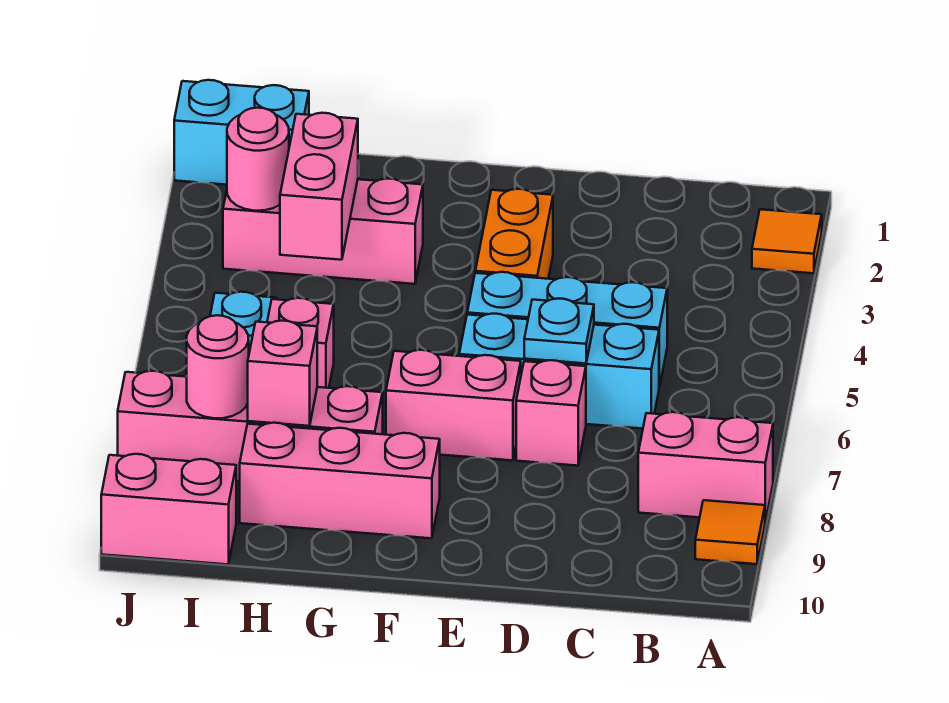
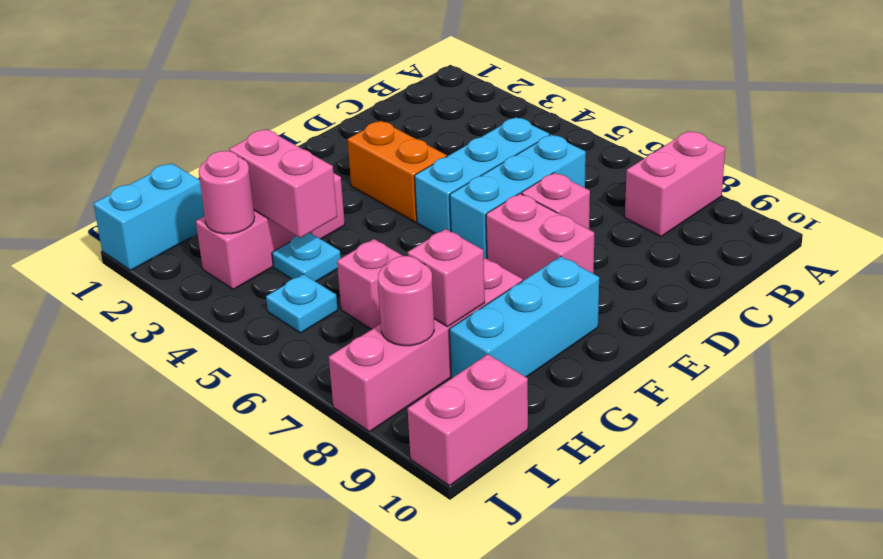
orange tile A2 level 1 -> none
orange tile A9 level 1 -> none
cyan plate D6 level 2 -> cyan plate H4 level 1
pink brick E7:F7 level 1 -> pink brick E7:E8 level 1
pink brick F9:H9 level 1 -> cyan brick F9:H9 level 1

